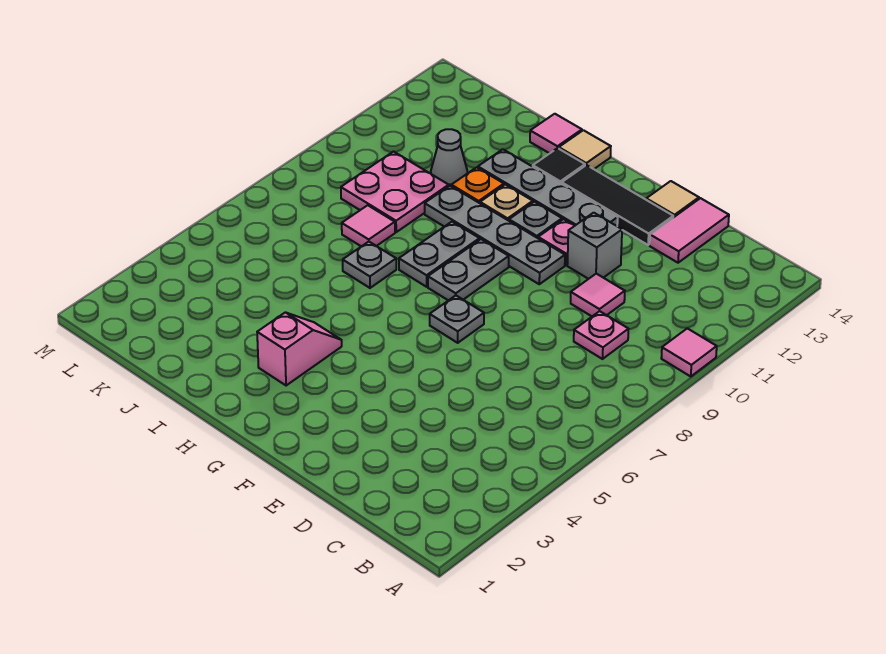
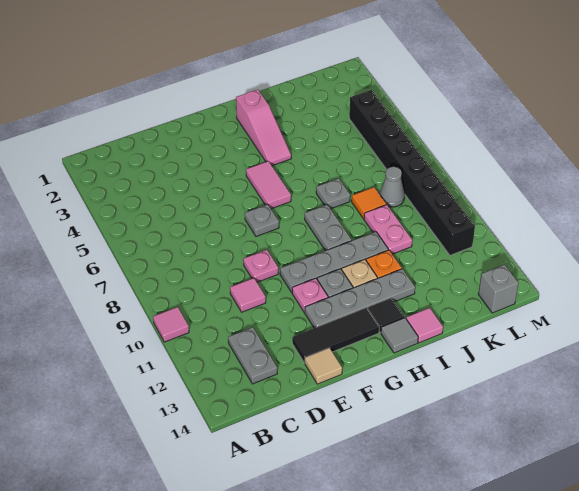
pink plate C9 level 1 -> pink plate E9 level 1
pink tile D13:D14 level 1 -> pink tile G5:G6 level 1
grey brick E11 level 1 -> grey brick L14 level 1
grey plate G8:G9 level 1 -> grey plate C12:C13 level 1
pink slope H3:H4 level 1 top 3 -> pink slope H2:H4 level 1 top 2
tan tile H14 level 1 -> grey tile H14 level 1
pink tile J8 level 1 -> orange tile J8 level 1
pink plate J9:K10 level 1 -> pink plate J9:J10 level 1
grey cone J11 level 1 -> grey cone K8 level 1
none -> black brick L4:L11 level 1

